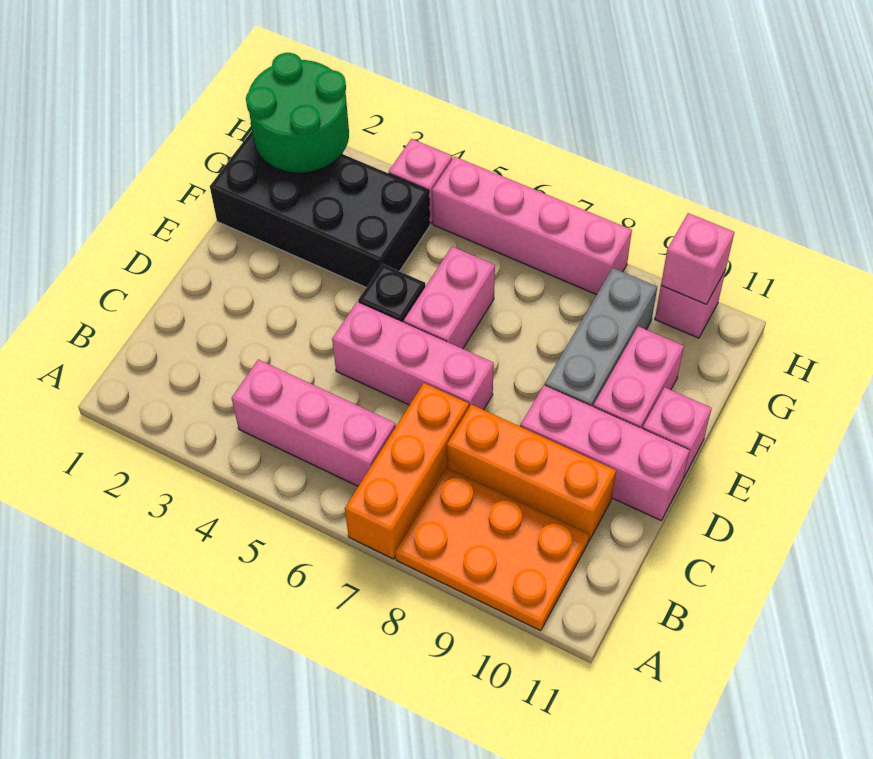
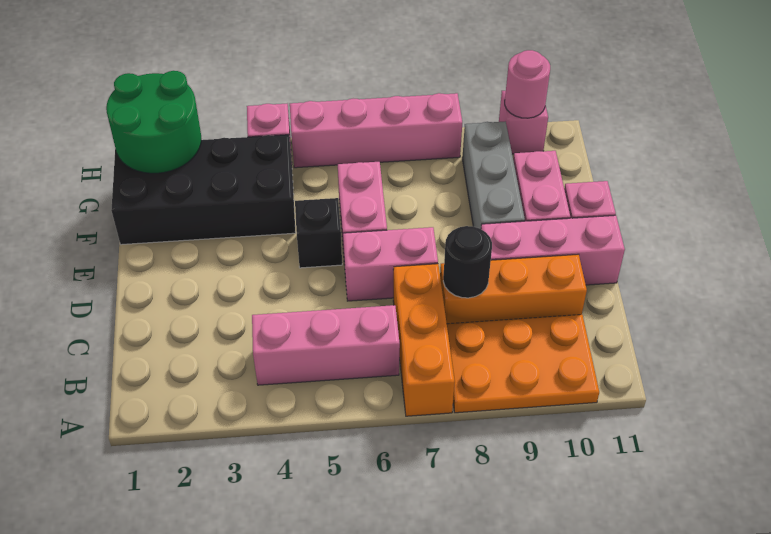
none -> black round brick C8 level 2
pink brick D5:D7 level 1 -> pink brick D6:D7 level 1
pink brick H10 level 2 -> pink round brick H10 level 2

